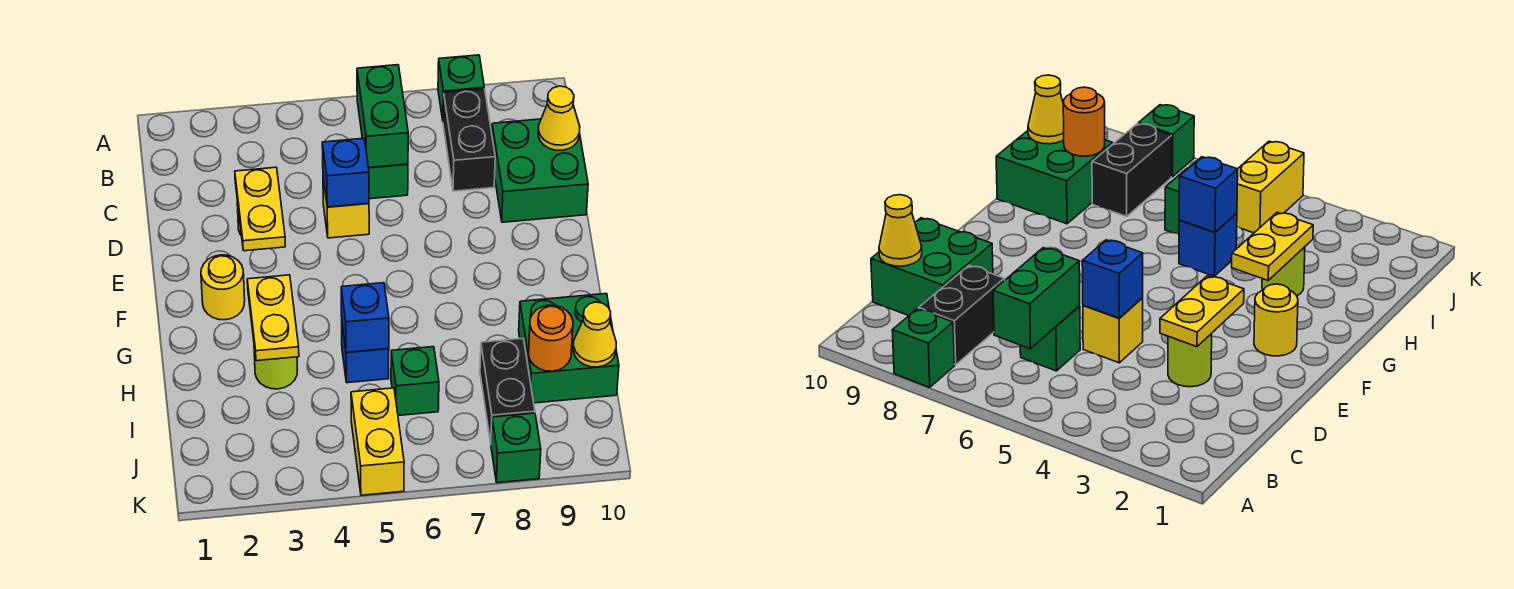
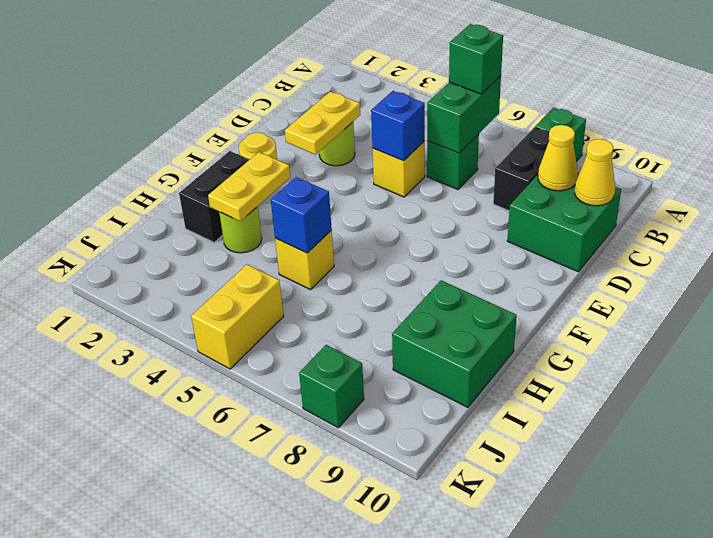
blue brick H5 level 1 -> yellow brick H5 level 1
green brick I6 level 1 -> green brick B6 level 3
black brick I8:J8 level 1 -> black brick G2:H2 level 1
orange round brick I9 level 2 -> none
yellow cone I10 level 2 -> yellow cone C9 level 2

